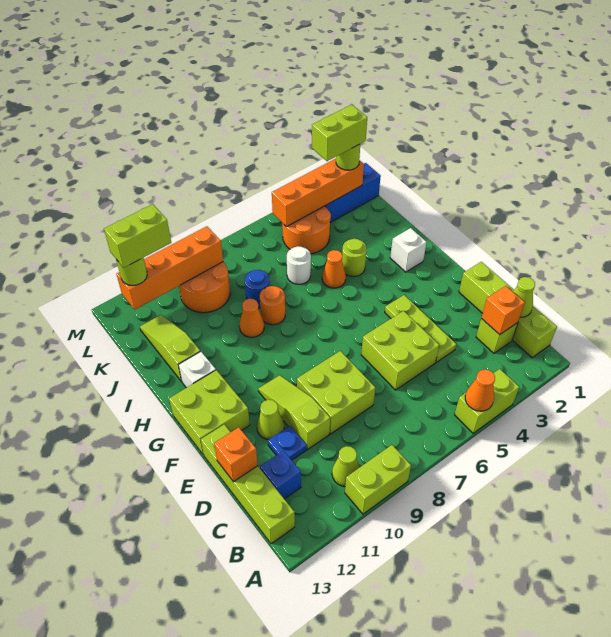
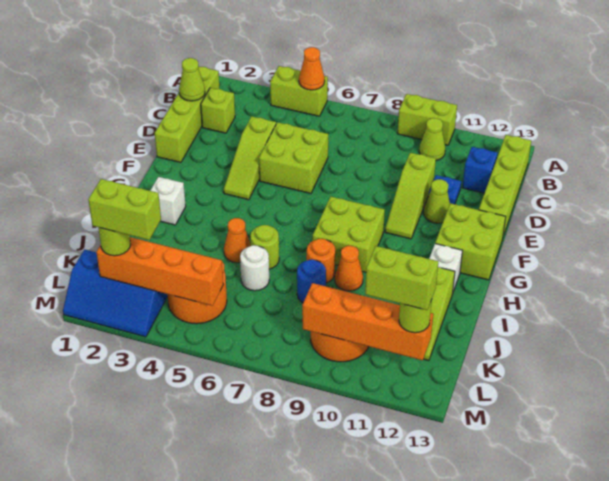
orange brick C2 level 2 -> none
lime plate D4:F4 level 1 -> lime slope D4:F4 level 1 top D
lime brick D8:E9 level 1 -> lime brick G8:H9 level 1
orange brick D13 level 2 -> none
lime round brick I4 level 1 -> lime round brick I6 level 1

